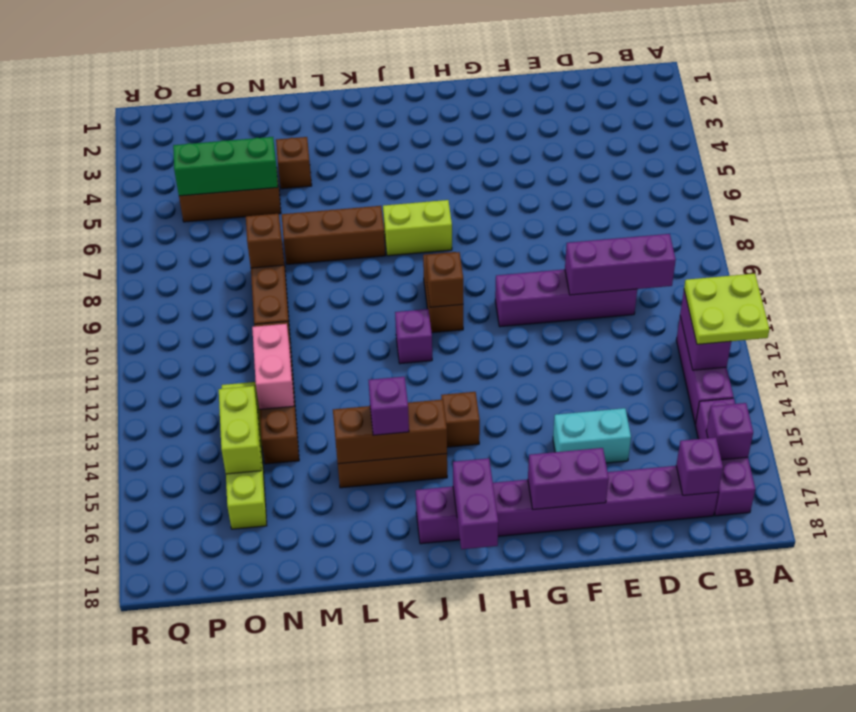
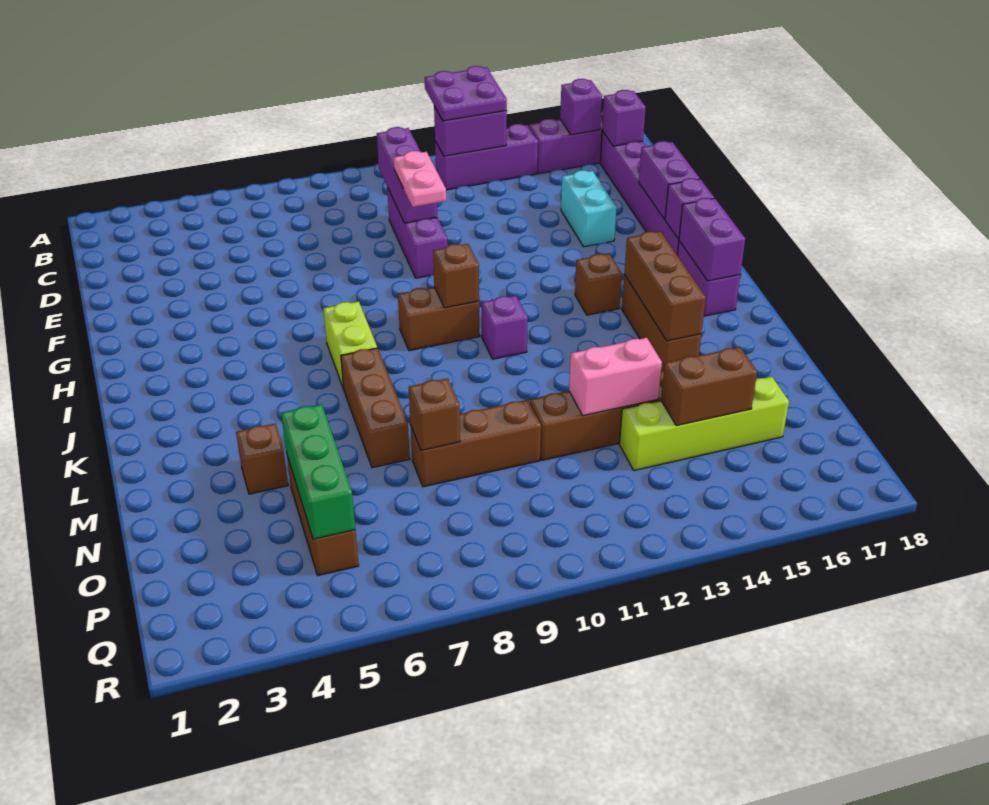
lime plate A12:B13 level 3 -> purple plate A12:B13 level 3
purple brick D10:G10 level 1 -> purple brick D10:F10 level 1
none -> pink plate E10:F10 level 3
purple brick I17:I18 level 2 -> purple brick I17:J17 level 2
purple brick K15 level 3 -> purple brick H17 level 2
lime brick O14:O15 level 2 -> brown brick O14:O15 level 2

